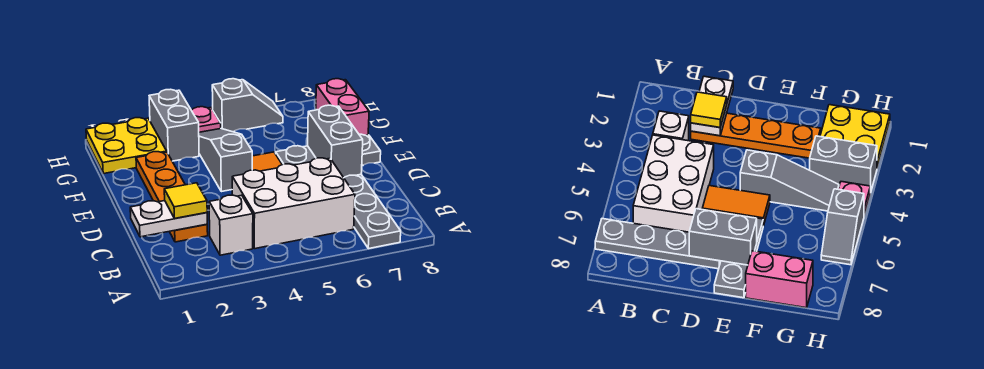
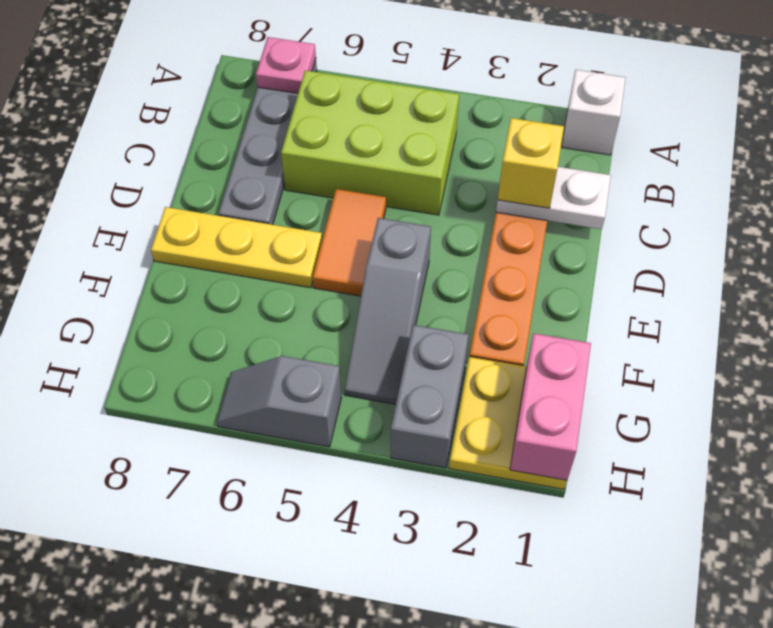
white brick B3 level 1 -> white brick A1 level 1
white brick B4:C6 level 1 -> lime brick B4:C6 level 1
yellow tile C2 level 3 -> yellow brick C2 level 3
grey brick D7:E7 level 2 -> none
grey plate E6:E8 level 1 -> yellow plate E6:E8 level 1
pink brick F8:G8 level 1 -> pink brick G1:H1 level 2
pink plate H4 level 1 -> pink plate A7 level 2

